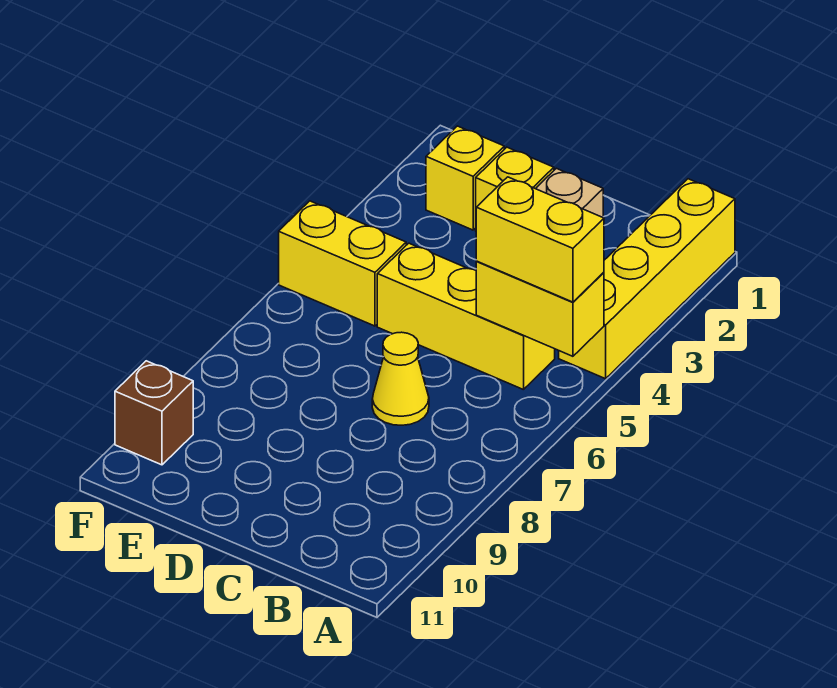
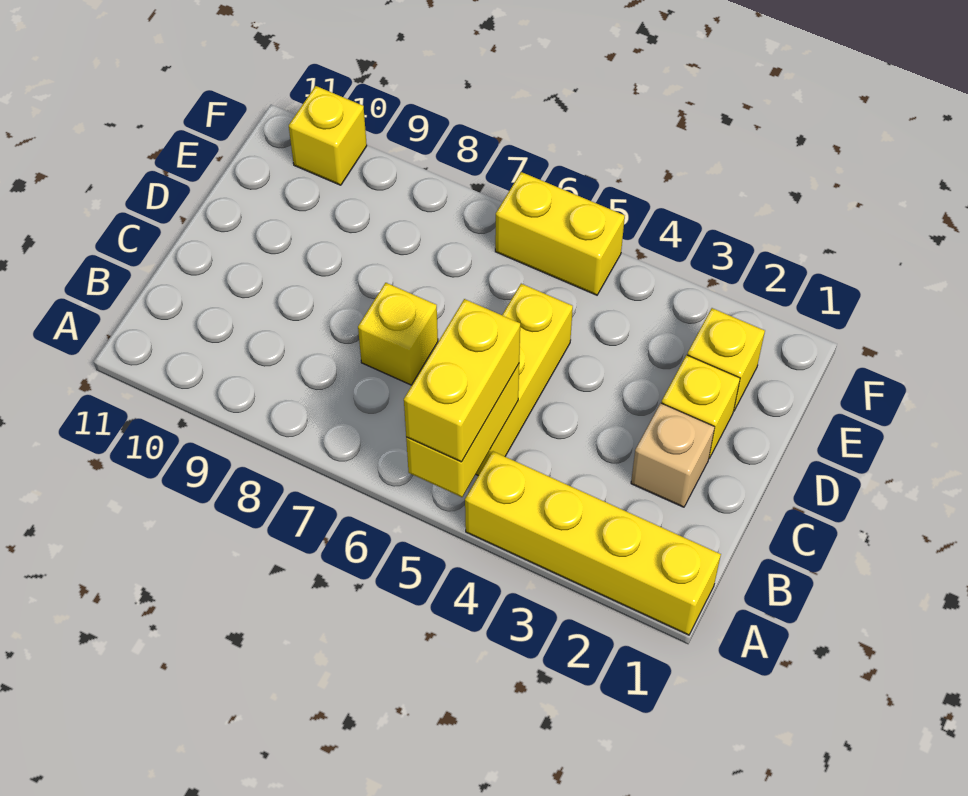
yellow cone C7 level 1 -> yellow brick C7 level 1
yellow brick E5:F5 level 1 -> yellow brick F5:F6 level 1
brown brick F10 level 1 -> yellow brick F10 level 1

